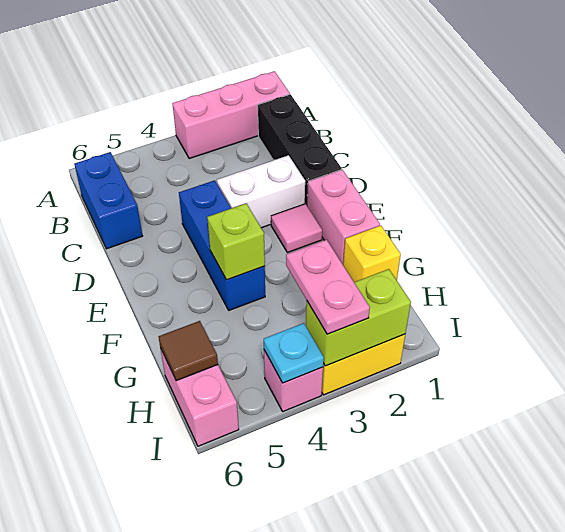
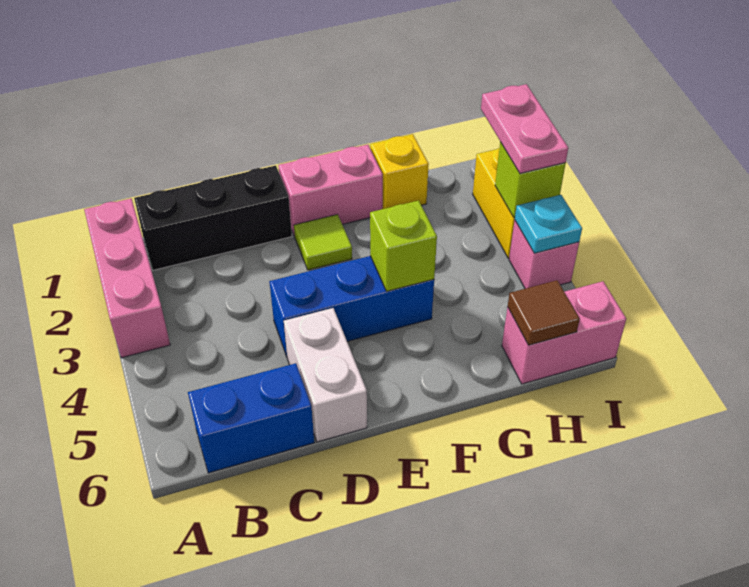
white brick D2:D3 level 1 -> white brick D5:D6 level 1
pink tile E2 level 1 -> lime tile E2 level 1
pink plate H3:I3 level 3 -> pink plate I2:I3 level 3
lime brick I2:I3 level 2 -> lime brick I3 level 2

